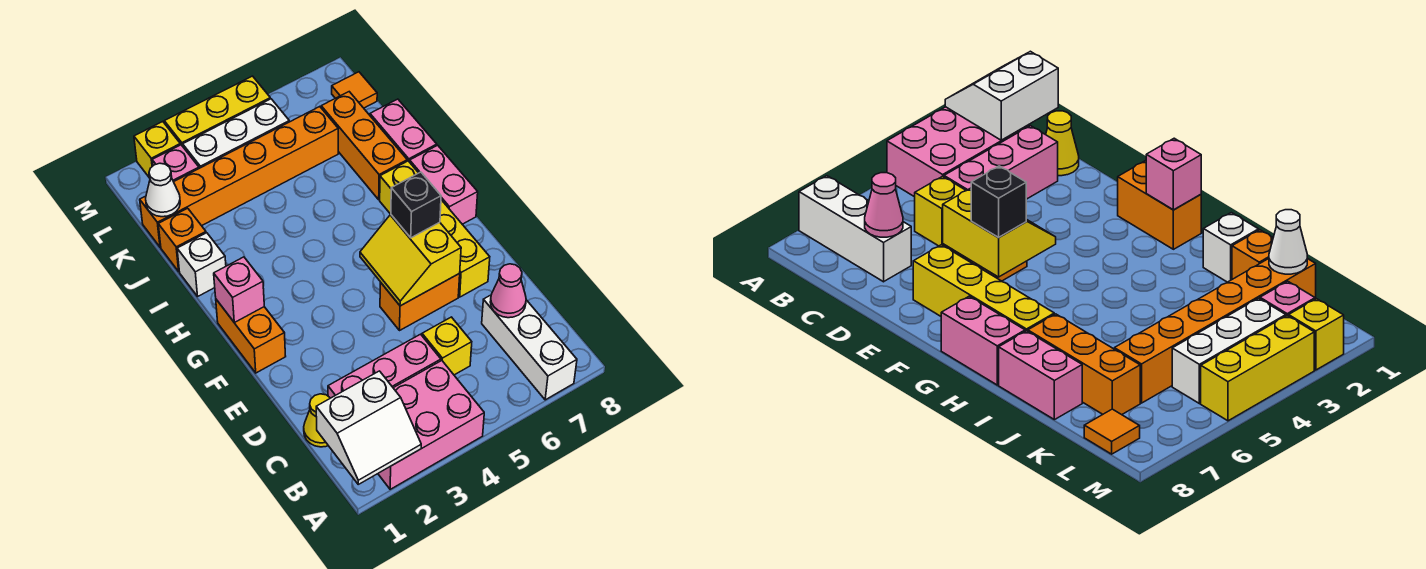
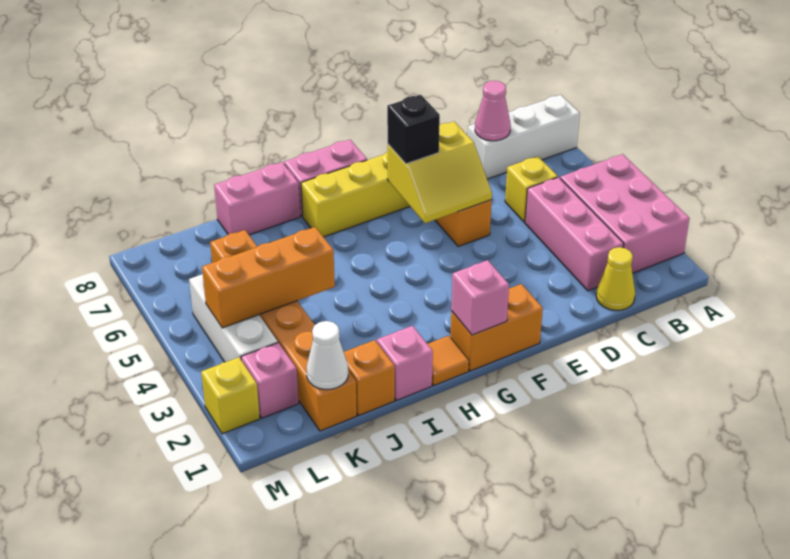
white slope A1:B2 level 2 top B -> none
white brick I1 level 1 -> pink brick I1 level 1
orange brick I7:K7 level 1 -> orange brick J4:L4 level 2
orange tile L8 level 1 -> orange tile H1 level 1
yellow brick M3:M5 level 1 -> none

